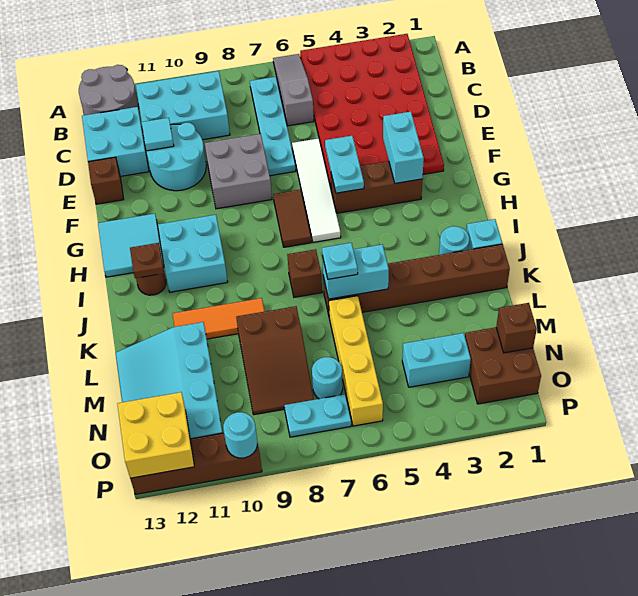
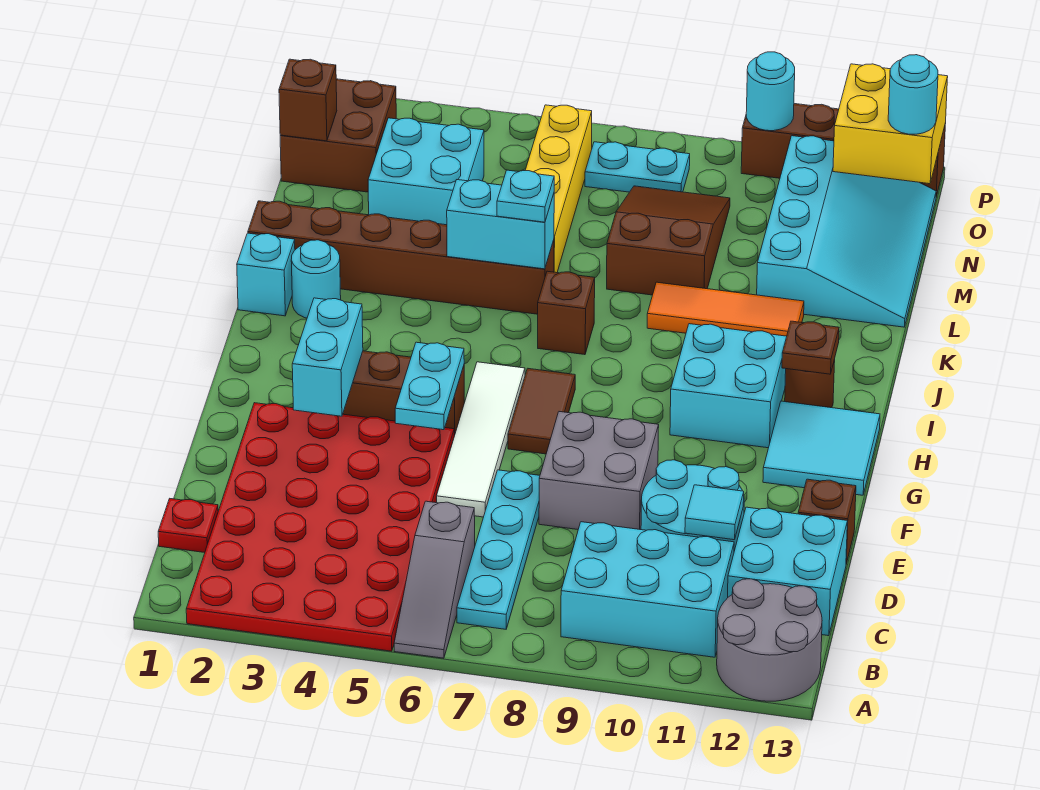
none -> red plate C1 level 1
cyan brick N3:N4 level 1 -> cyan brick M3:N4 level 1
cyan round brick N7 level 1 -> cyan round brick O13 level 3

